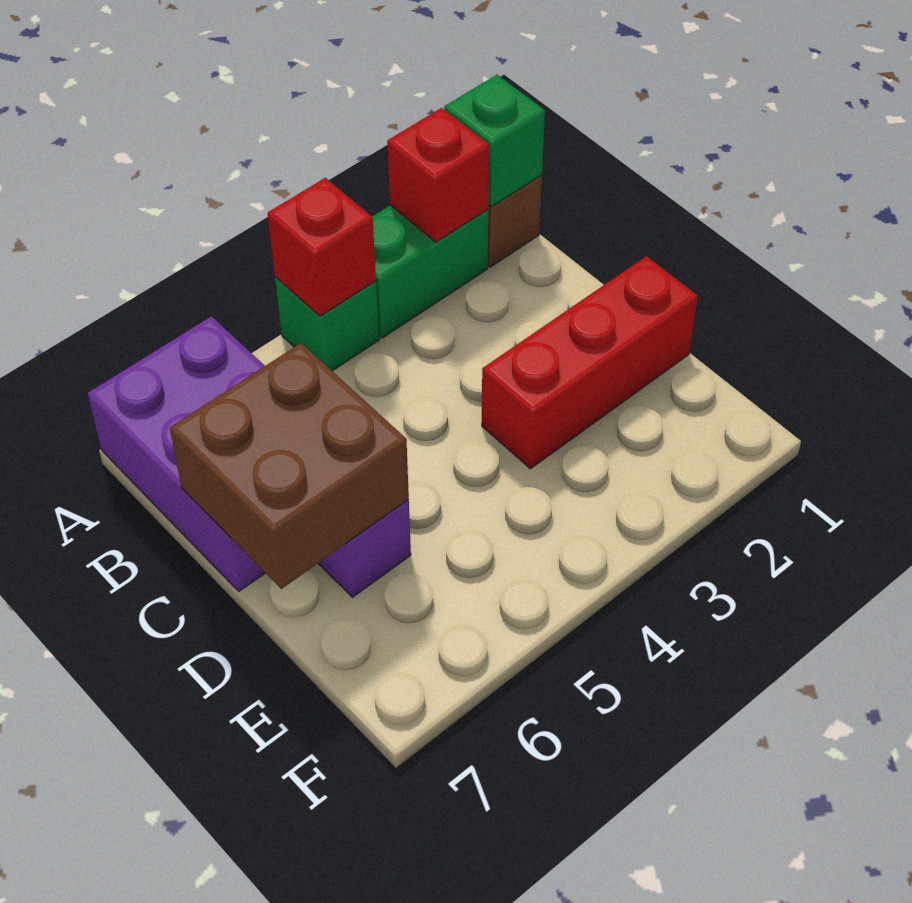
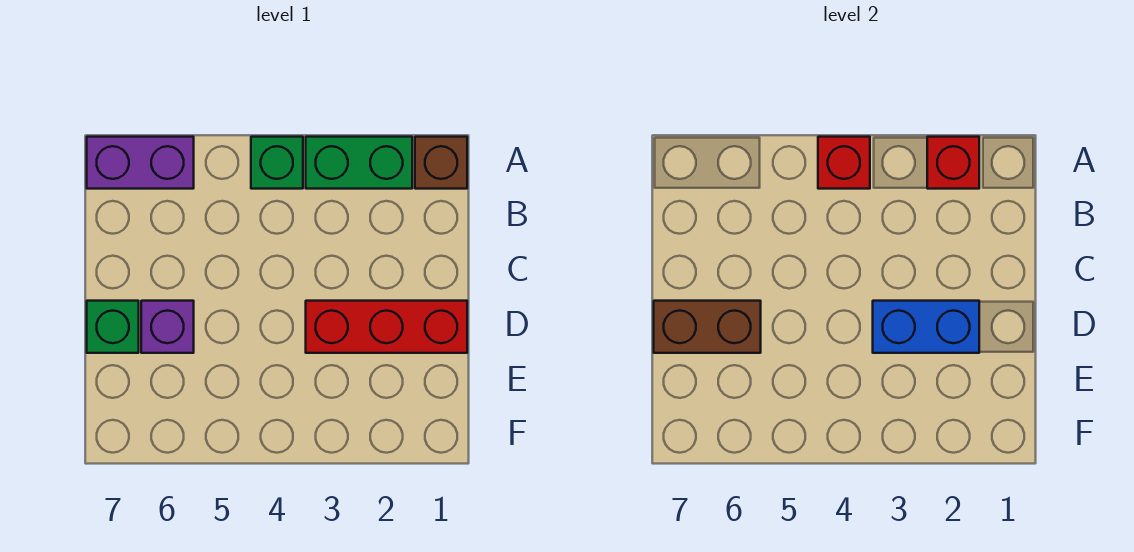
green brick A1 level 2 -> green brick D7 level 1
purple brick A6:C7 level 1 -> purple brick A6:A7 level 1
brown brick C6:D7 level 2 -> brown brick D6:D7 level 2
none -> blue brick D2:D3 level 2

